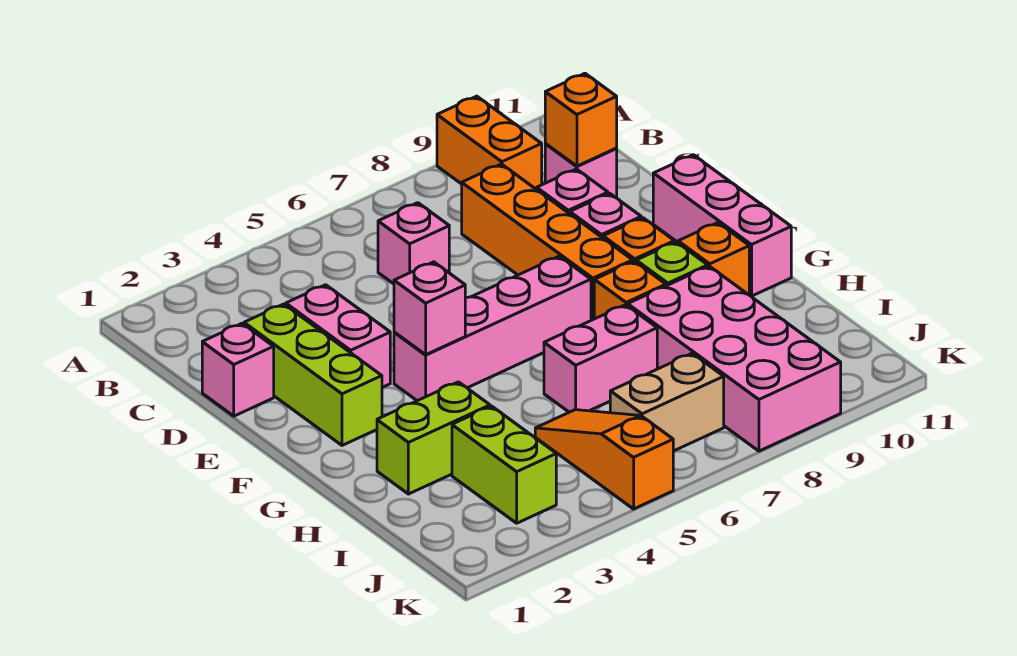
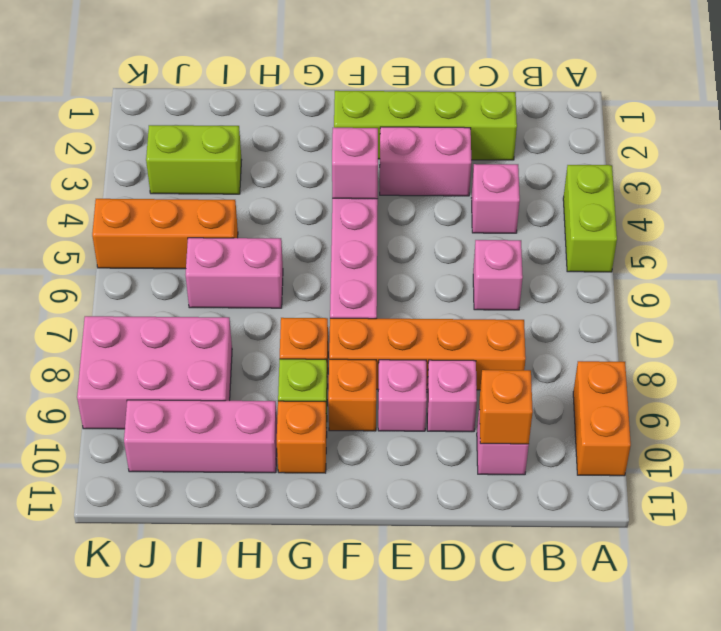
orange brick A9:B9 level 1 -> orange brick A9:A10 level 1
pink brick D1 level 1 -> pink brick C4 level 1
lime brick D2:F2 level 1 -> lime brick C2:F2 level 1
pink brick E11:G11 level 1 -> pink brick H10:J10 level 1
lime brick H2:H3 level 1 -> lime brick A4:A5 level 1
pink brick H6:H7 level 1 -> pink brick H6:I6 level 1
pink brick H8:K9 level 1 -> pink brick I8:K9 level 1
orange slope I5:K5 level 1 top K -> orange brick I5:K5 level 1
tan brick J6:J7 level 1 -> none

